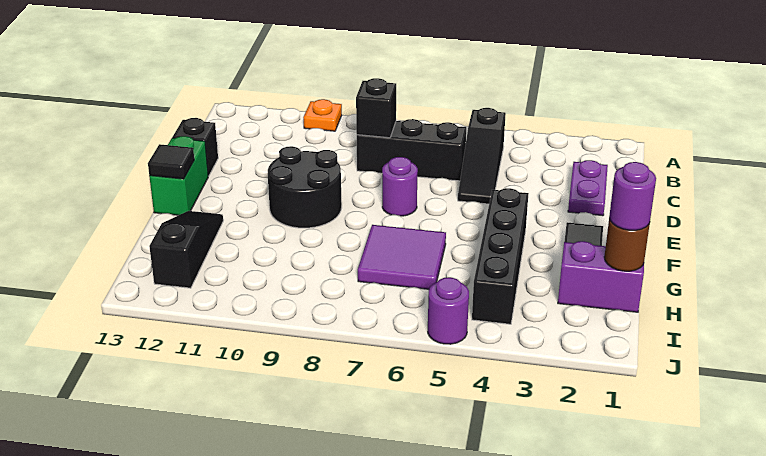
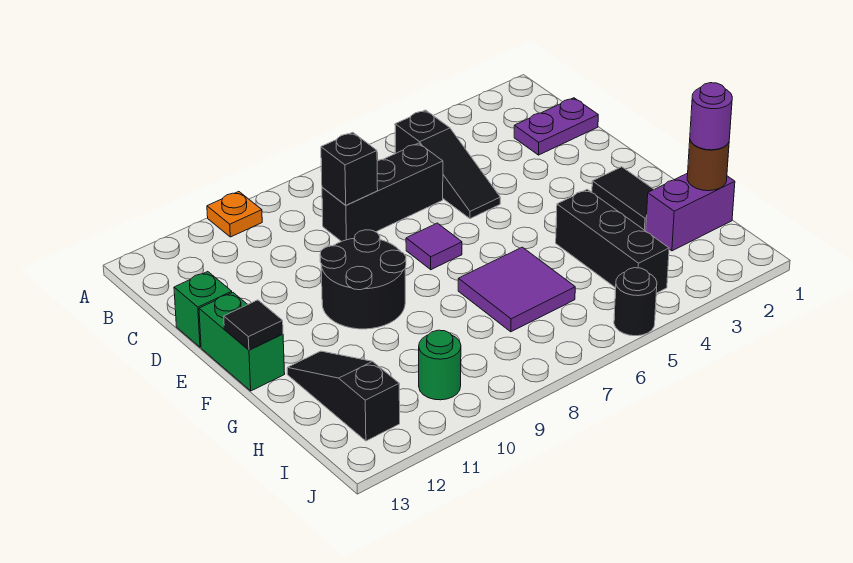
purple plate C2:D2 level 1 -> purple plate C1:C2 level 1
black brick D13 level 1 -> green brick D13 level 1
purple round brick E7 level 1 -> purple tile E7 level 1
black brick F4:I4 level 1 -> black brick G4:I4 level 1
none -> green round brick I10 level 1
purple round brick J5 level 1 -> black round brick J5 level 1

